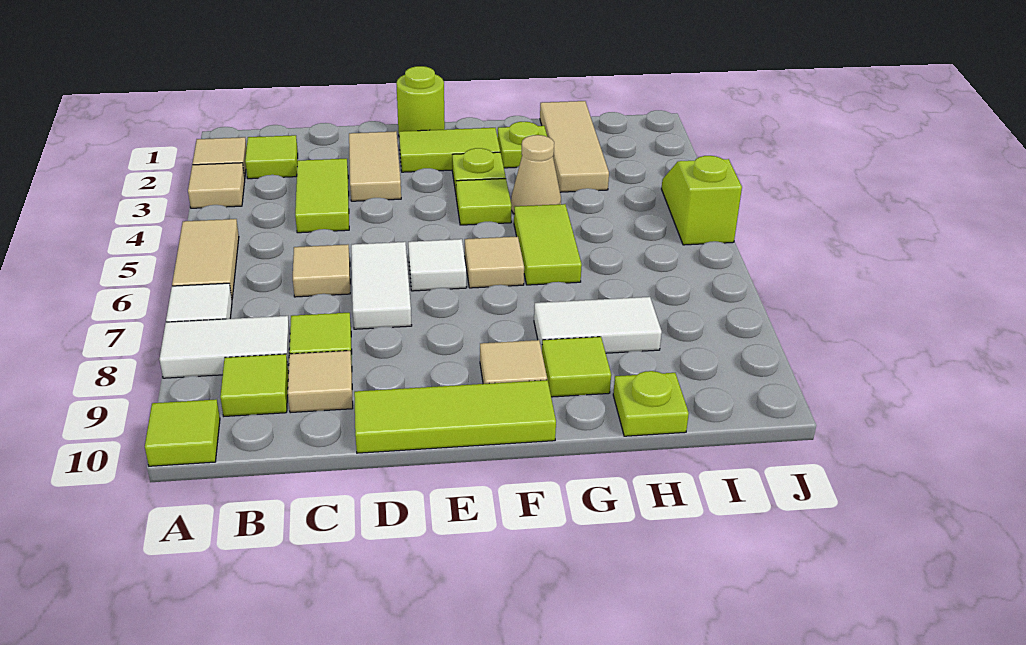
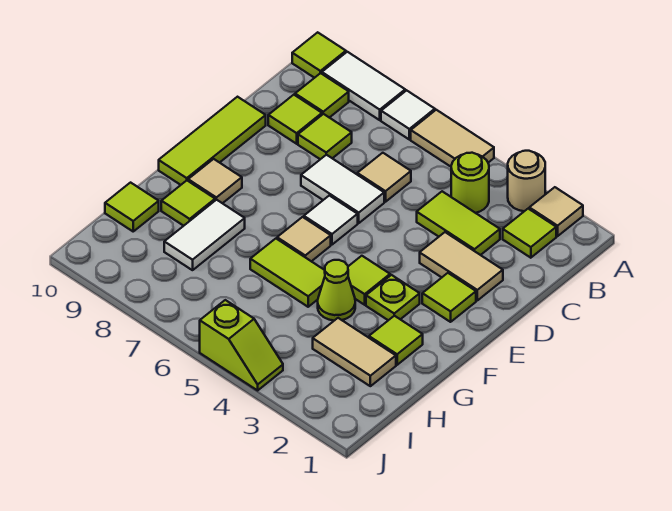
tan tile A3 level 1 -> tan round brick A3 level 1
white tile A8:B8 level 1 -> white tile A8:A9 level 1
tan tile C9 level 1 -> lime tile C9 level 1
lime round brick E1 level 1 -> lime round brick B4 level 1
lime tile E2:F2 level 1 -> lime tile E2 level 1
lime plate G2 level 1 -> lime tile G2 level 1
tan cone G4 level 1 -> lime cone G4 level 1
tan tile H1:H3 level 1 -> tan tile H2:H3 level 1
lime plate H10 level 1 -> lime tile H10 level 1

